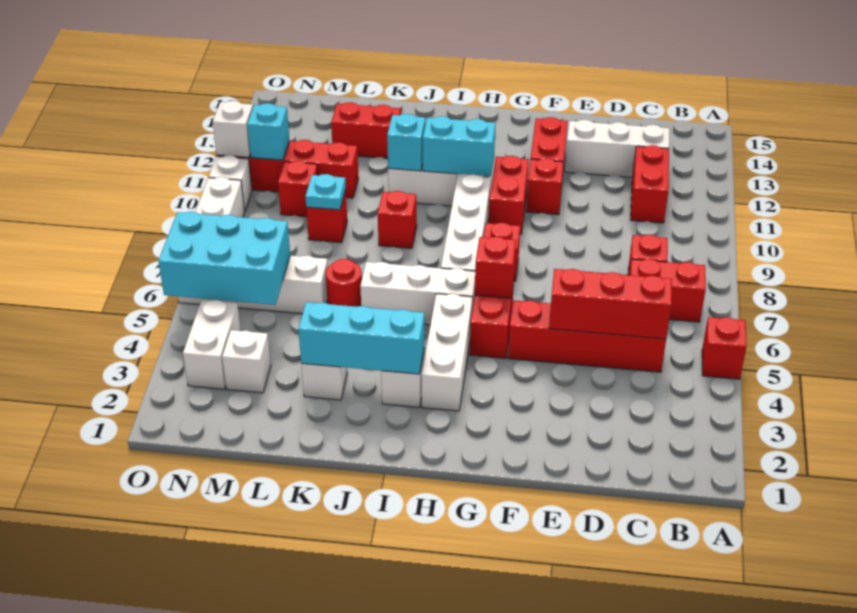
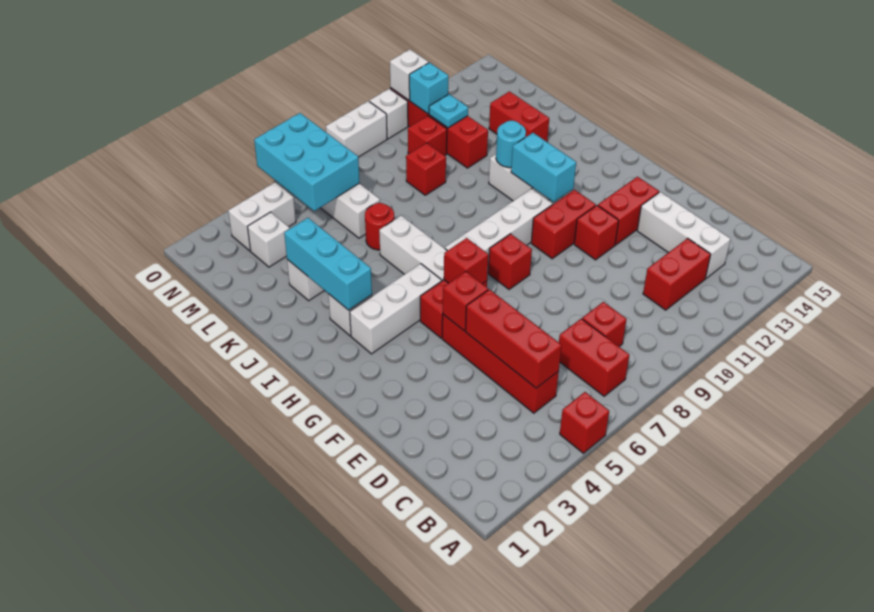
red brick J9 level 1 -> red brick F5 level 2
cyan brick J11 level 2 -> cyan round brick J11 level 2
cyan plate L9 level 2 -> cyan plate M11 level 2

